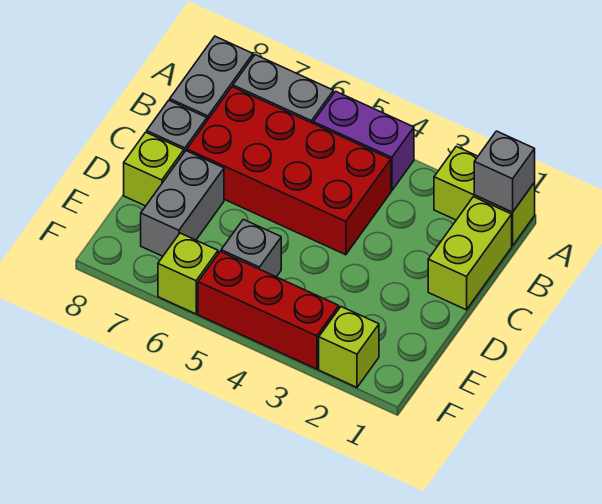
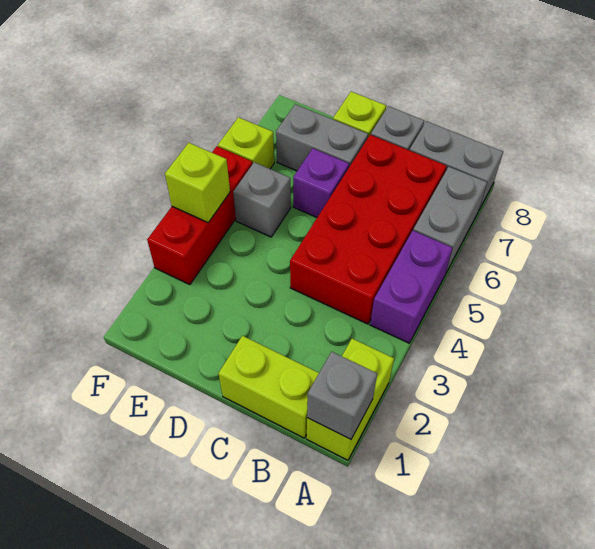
none -> purple brick D6 level 1
lime brick F2 level 1 -> lime brick F4 level 2

